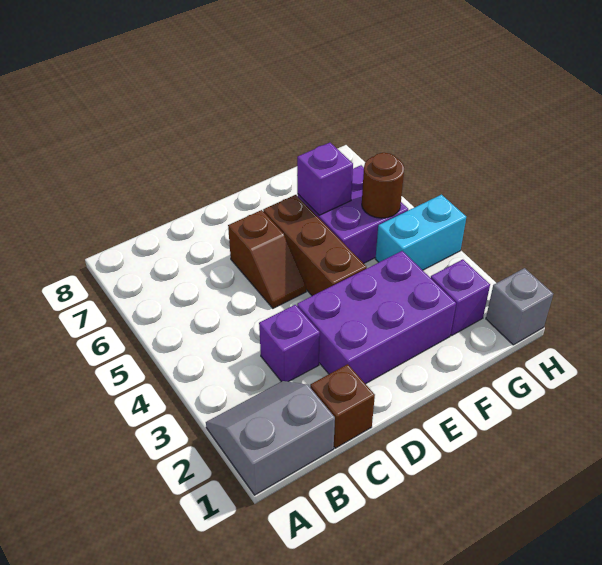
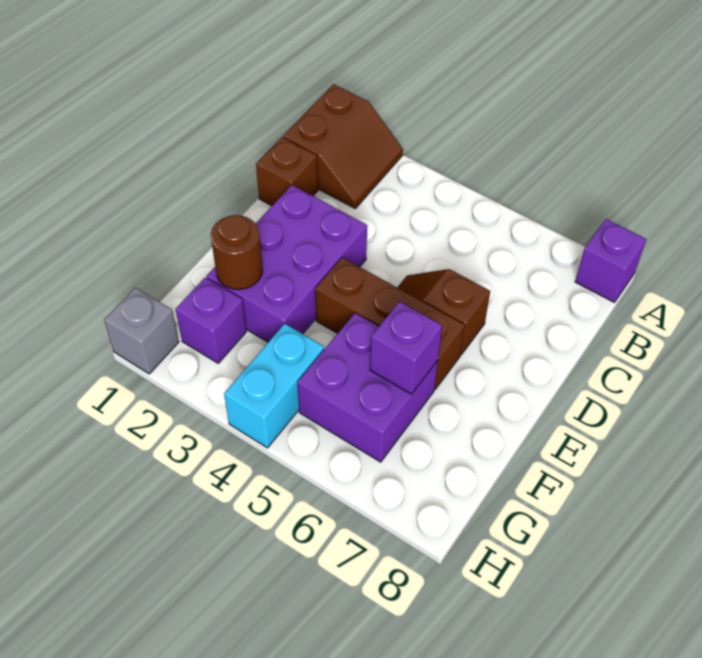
grey slope A1:B2 level 1 top 1 -> brown slope A1:B2 level 1 top 1
purple brick C3 level 1 -> purple brick A8 level 1
brown round brick G5 level 2 -> brown round brick F2 level 2

